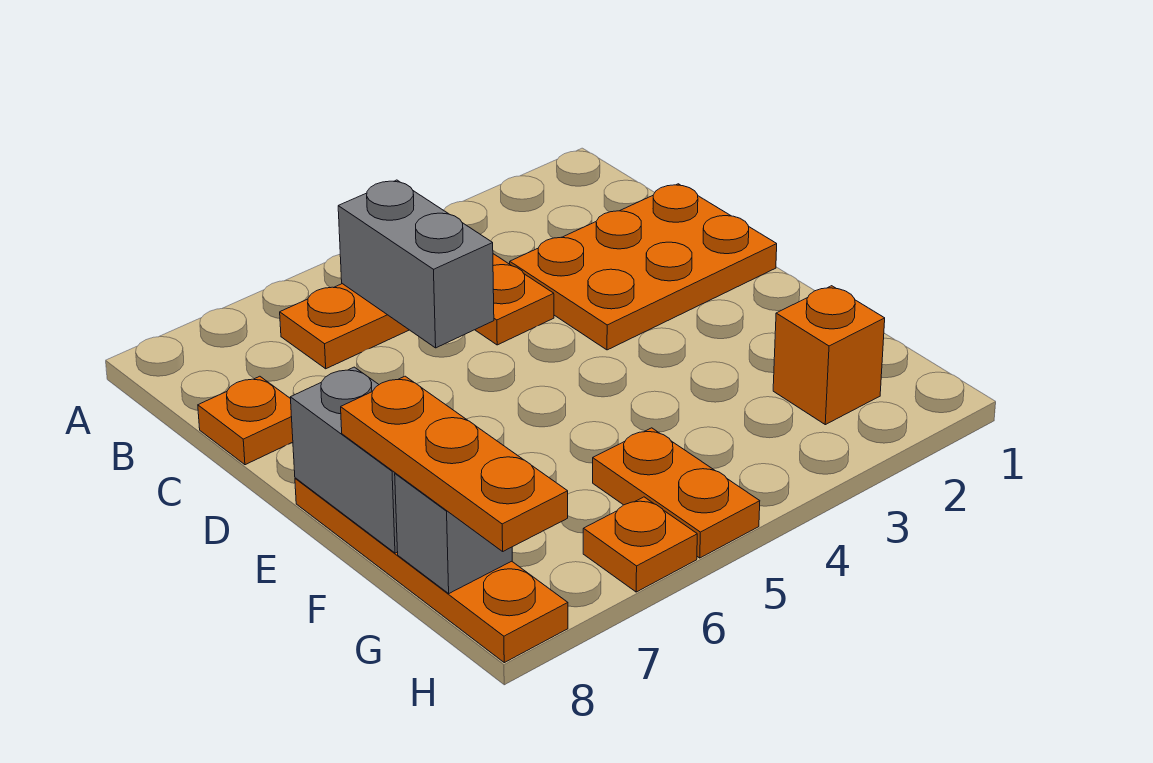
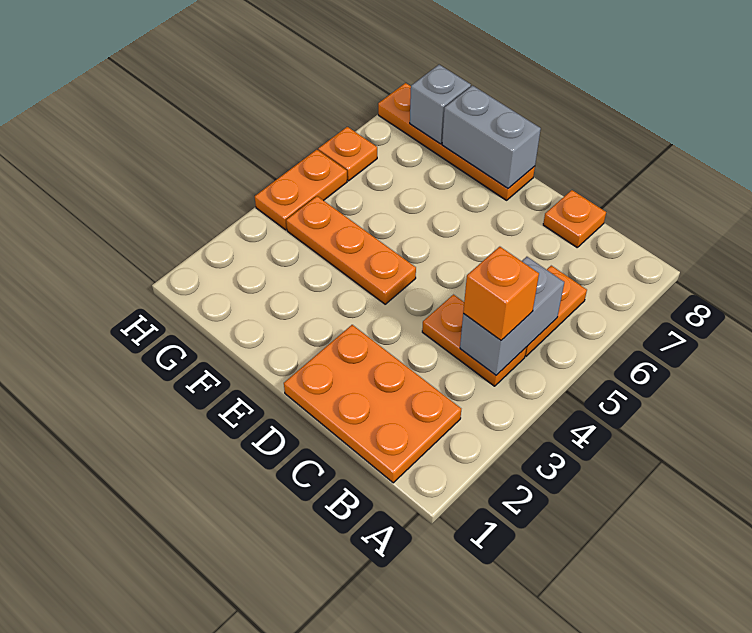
grey brick B5:C5 level 2 -> grey brick B4:B5 level 2
orange plate C1:D3 level 1 -> orange plate B1:D2 level 1
orange plate F8:H8 level 3 -> orange plate E4:G4 level 1
orange brick G2 level 1 -> orange brick B4 level 3
orange plate G5:H5 level 1 -> orange plate H4:H5 level 1

